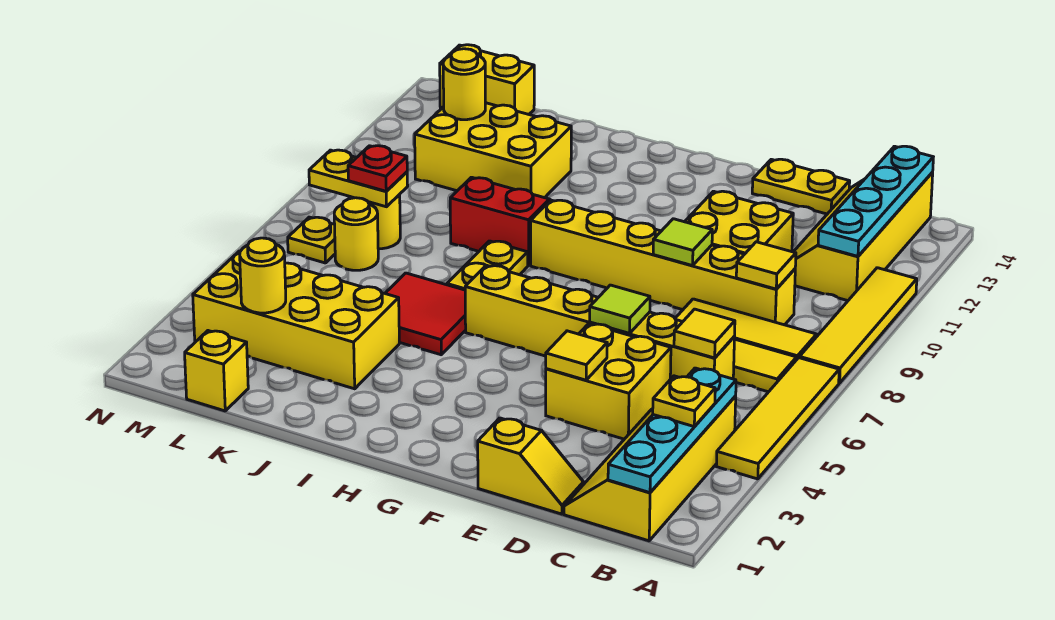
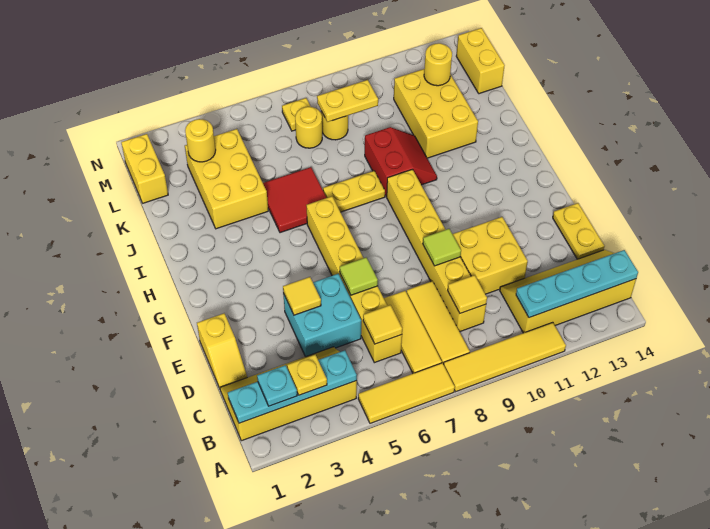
yellow tile A4:A7 level 1 -> yellow tile A5:A7 level 1
none -> cyan plate B2 level 3
yellow brick D4:E5 level 1 -> cyan brick D4:E5 level 1
yellow brick J3:M4 level 1 -> yellow brick J3:L4 level 1
yellow brick L1 level 1 -> yellow brick L1:M1 level 1
yellow plate L8:M8 level 2 -> yellow plate L8:L9 level 2
red plate L8 level 3 -> none

